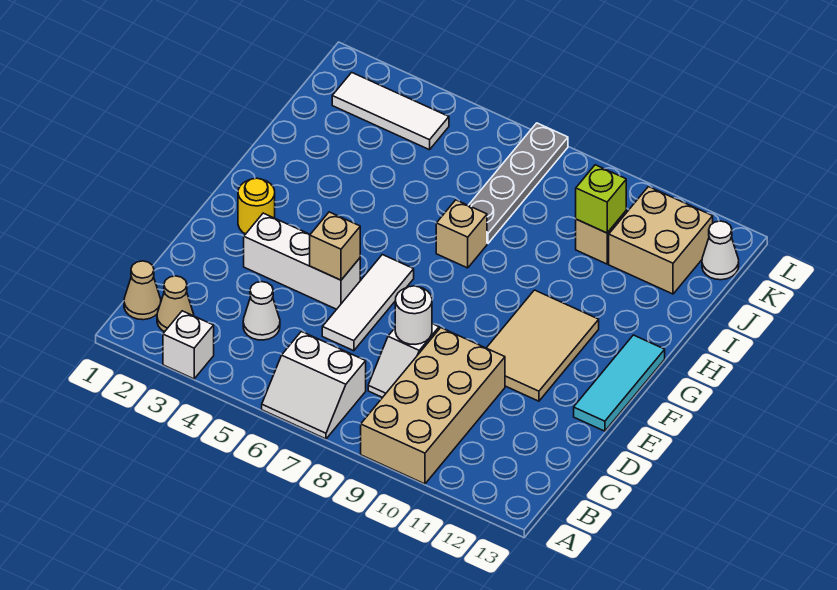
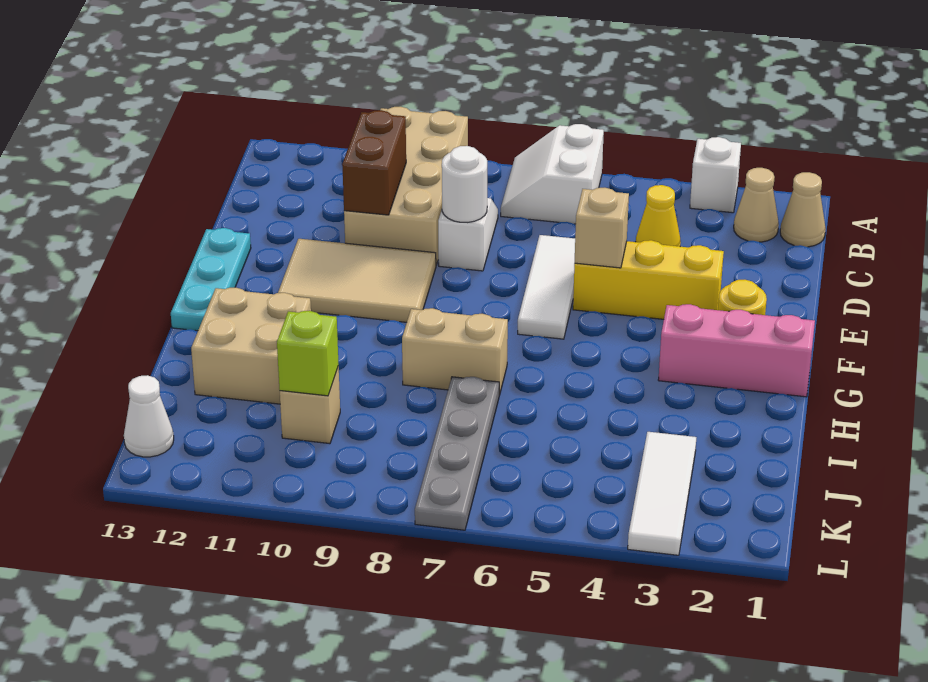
white slope A6:B7 level 1 top B -> white slope A6:B7 level 1 top 6
white cone C4 level 1 -> yellow cone C4 level 1
none -> brown brick C10:D10 level 2
white brick E3:E5 level 1 -> yellow brick E3:E5 level 1
tan tile E10:G11 level 1 -> tan tile E9:F11 level 1
cyan tile E13:G13 level 1 -> cyan plate E13:G13 level 1
none -> pink brick G1:G3 level 1
tan brick H7 level 1 -> tan brick H7:H8 level 1
tan brick J11:K12 level 1 -> tan brick H11:I12 level 1
white tile K2:K4 level 1 -> white tile J3:L3 level 1

